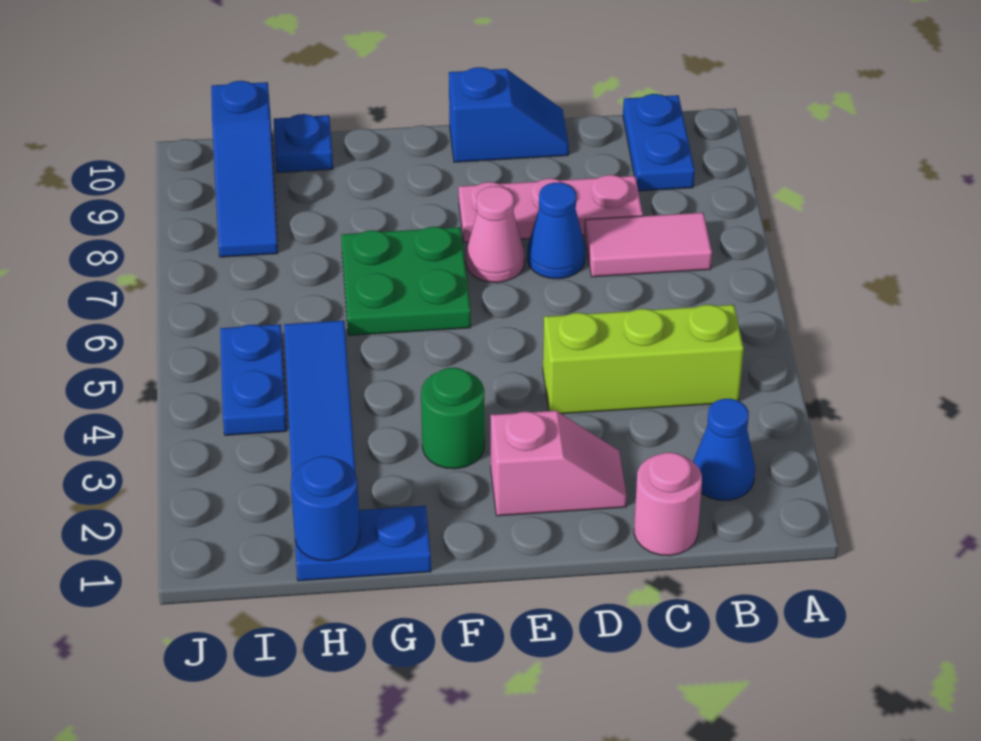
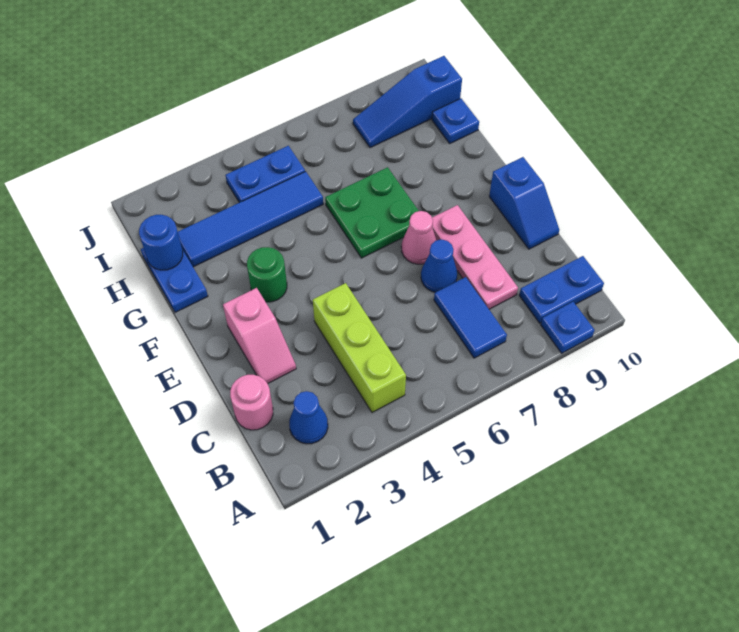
none -> blue plate A9 level 1
pink tile B7:C7 level 1 -> blue tile B7:C7 level 1

